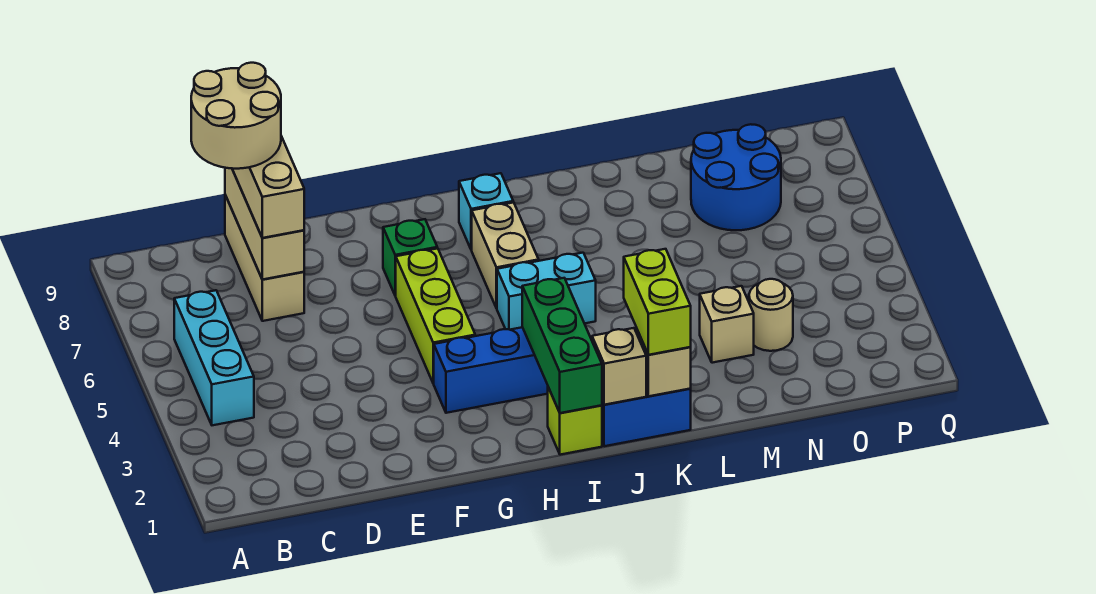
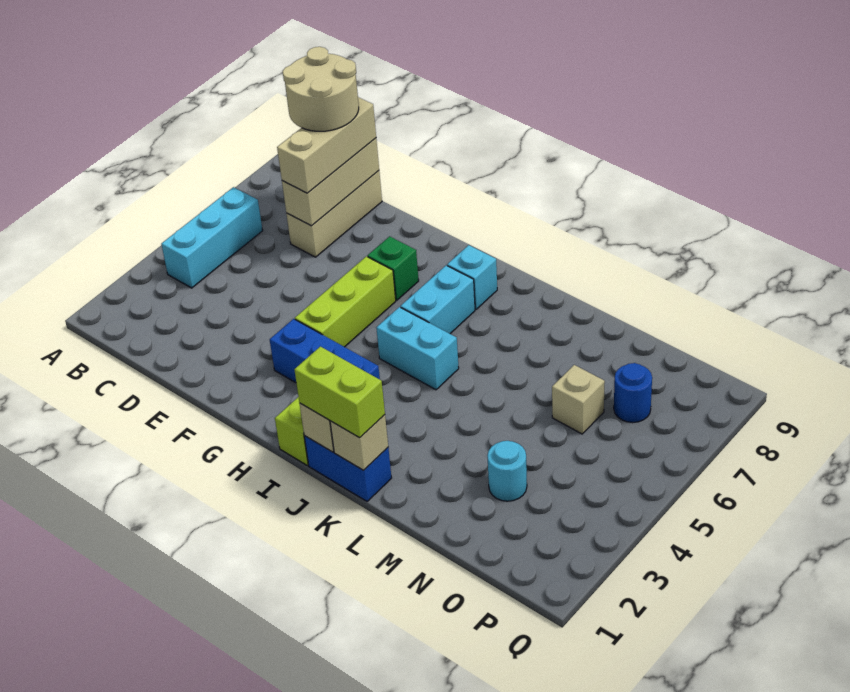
green brick I1:I3 level 2 -> none
tan brick I6:I7 level 1 -> cyan brick I6:I7 level 1
lime brick K1:K2 level 3 -> lime brick J1:K1 level 3
tan brick M3 level 1 -> tan brick N6 level 1
tan round brick N3 level 1 -> cyan round brick N3 level 1
blue round brick N7:O8 level 1 -> blue round brick O7 level 1

